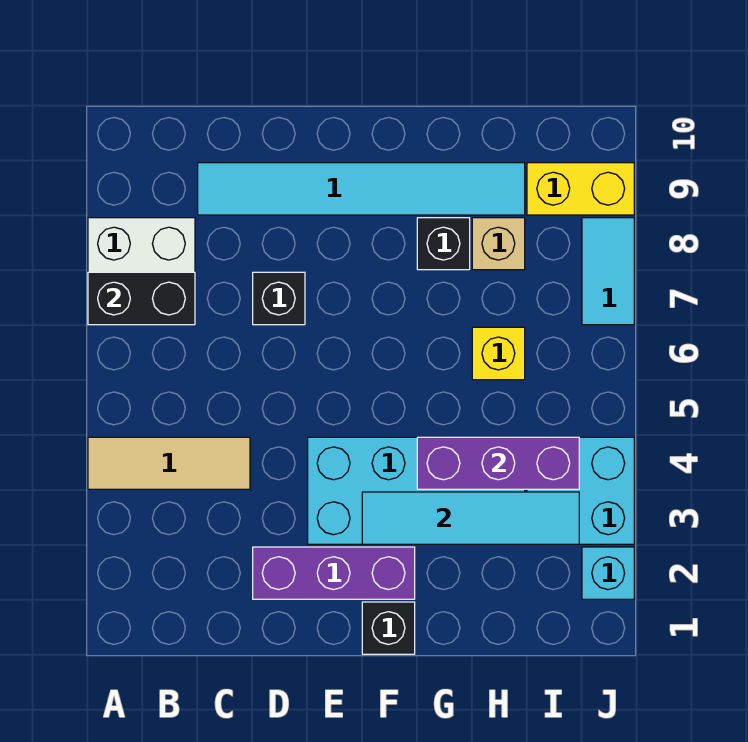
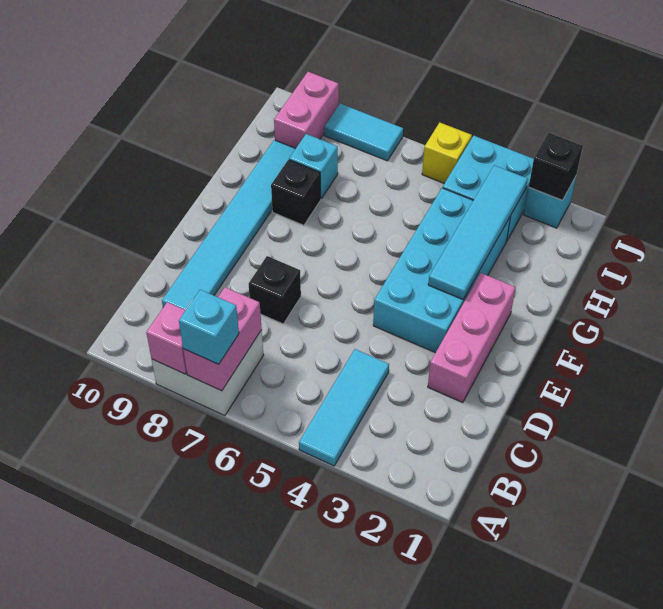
tan tile A4:C4 level 1 -> cyan tile A4:C4 level 1
black brick A7:B7 level 2 -> pink brick A7:B7 level 2
none -> cyan brick A7 level 3
none -> pink brick A8 level 2
purple brick D2:F2 level 1 -> pink brick D2:F2 level 1
black brick F1 level 1 -> black brick J2 level 2
purple brick G4:I4 level 2 -> none
yellow brick H6 level 1 -> yellow brick J5 level 1
tan brick H8 level 1 -> cyan brick H8 level 1
yellow brick I9:J9 level 1 -> pink brick I9:J9 level 1

